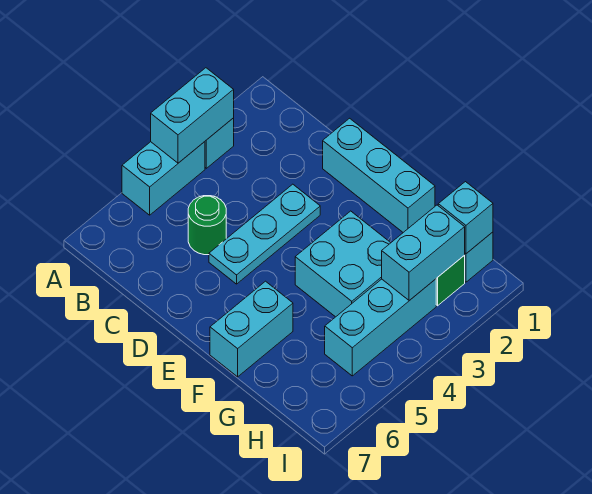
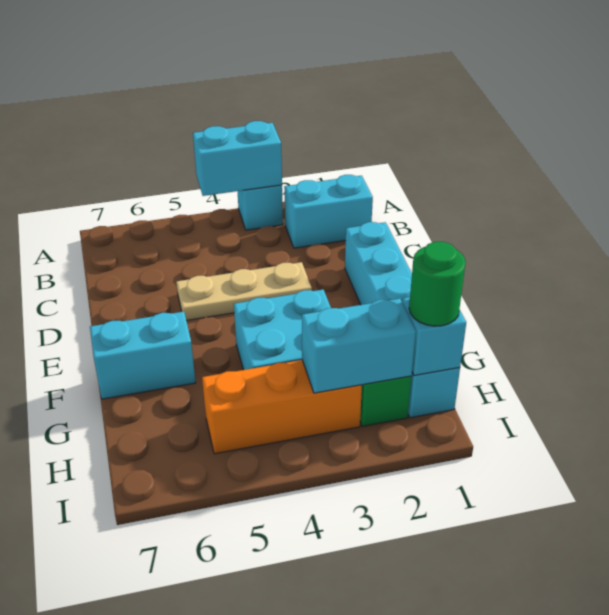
cyan brick A4:A5 level 1 -> cyan brick B1:B2 level 1
green round brick C5 level 1 -> green round brick H1 level 3
cyan plate D3:D5 level 1 -> tan plate D3:D5 level 1
cyan brick H3:H5 level 1 -> orange brick H3:H5 level 1

